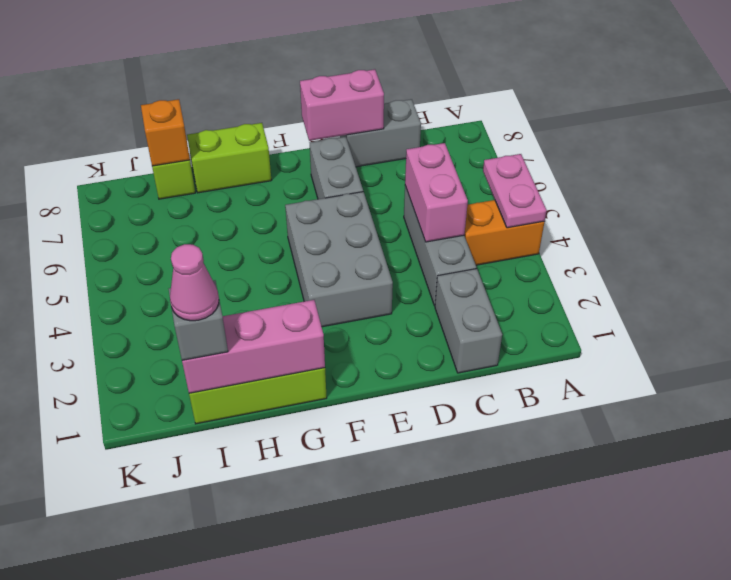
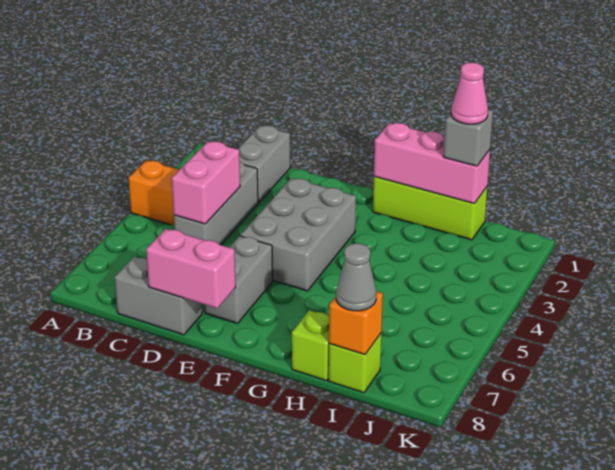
pink plate A4:A5 level 2 -> none
lime brick G8:H8 level 1 -> lime brick H8 level 1
none -> grey cone I8 level 3

